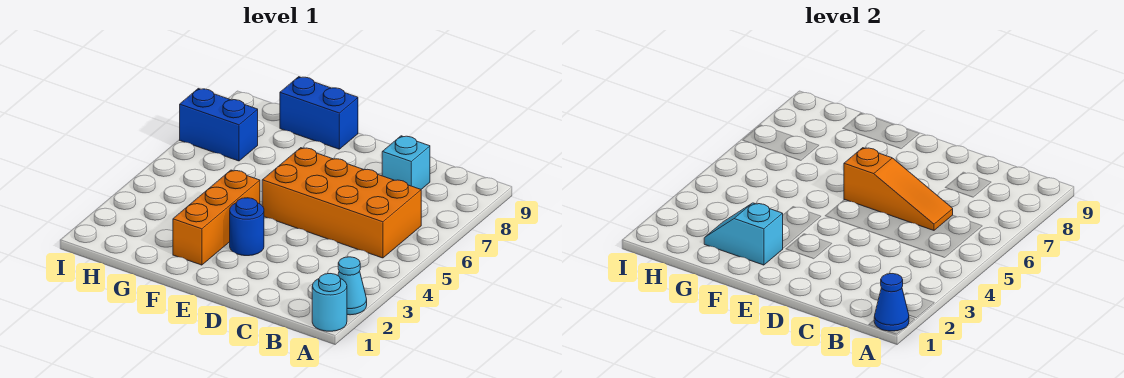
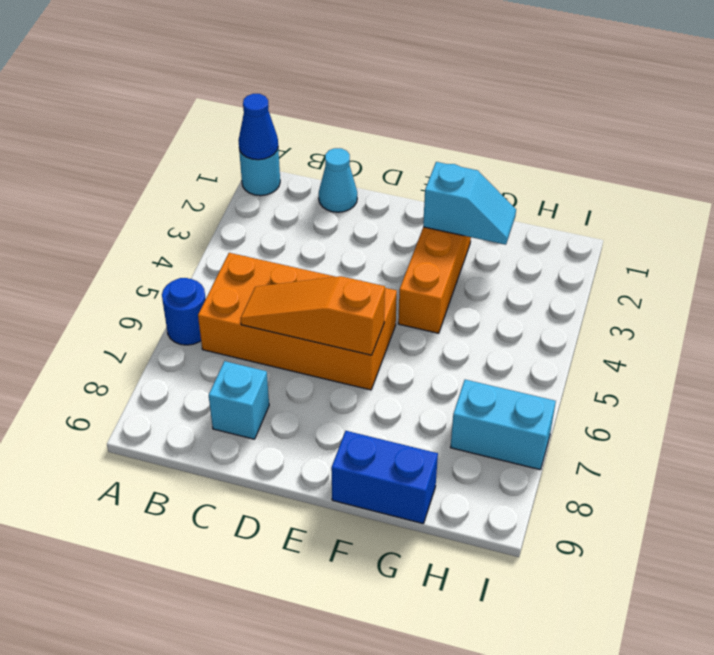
cyan cone A2 level 1 -> cyan cone C1 level 1
blue round brick E3 level 1 -> blue round brick A6 level 1
blue brick H7:I7 level 1 -> cyan brick H7:I7 level 1

